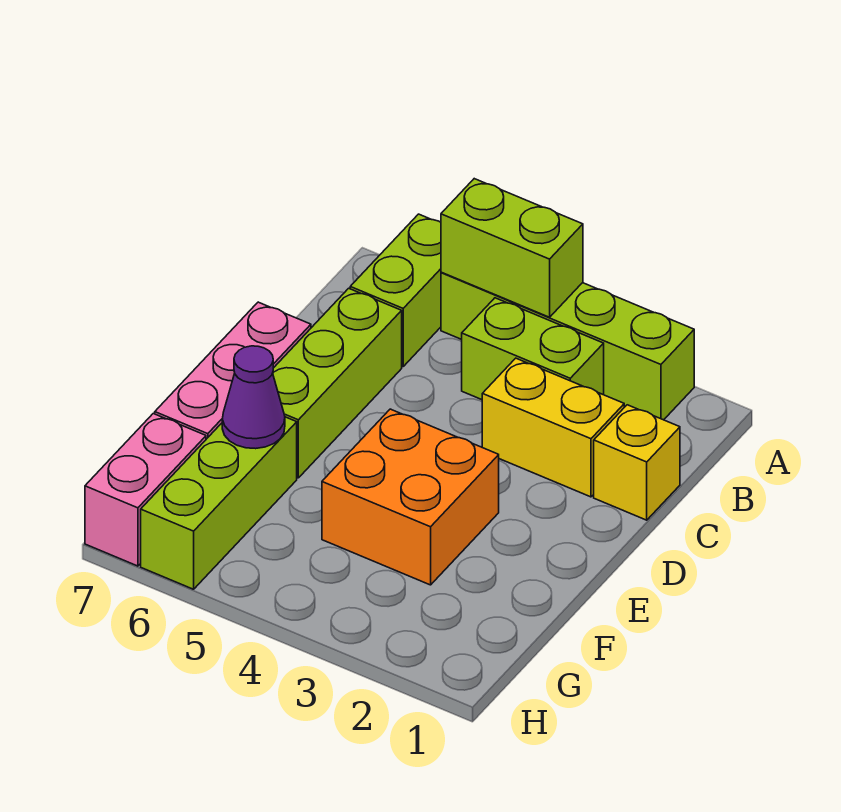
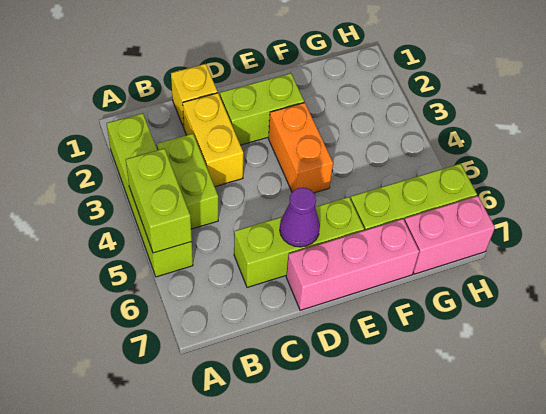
lime brick A6:B6 level 1 -> lime brick D2:E2 level 1
orange brick E3:F4 level 1 -> orange brick E3:E4 level 1
purple cone F6 level 2 -> purple cone D6 level 2

